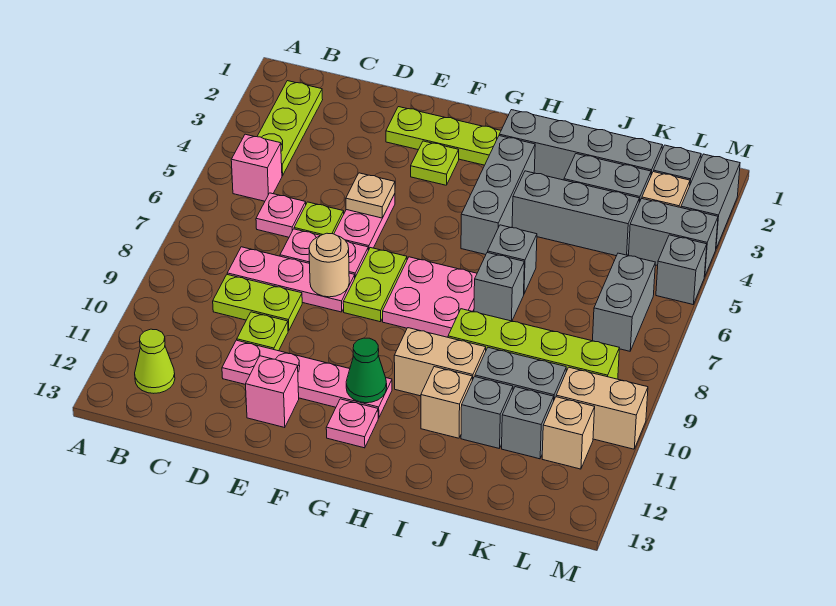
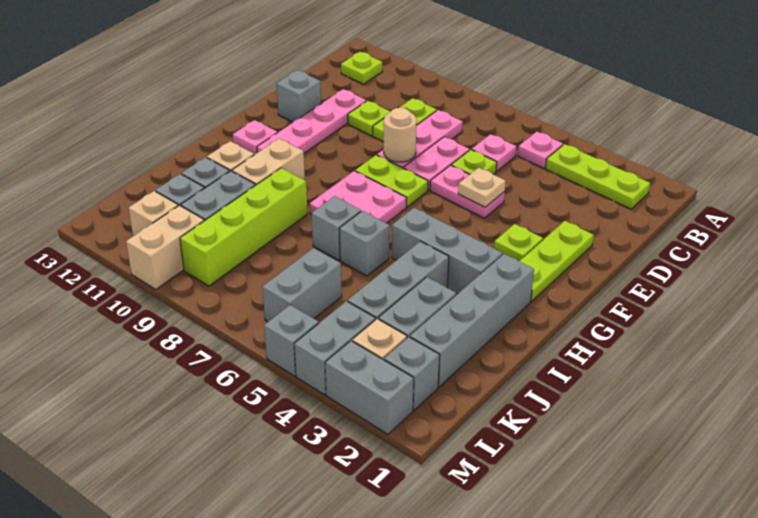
pink brick B5 level 1 -> pink plate B5 level 1
lime cone B12 level 1 -> lime plate B12 level 1
pink brick E12 level 1 -> grey brick E12 level 1
green cone G11 level 2 -> none
grey brick L6:L7 level 1 -> grey brick K6:L6 level 1

